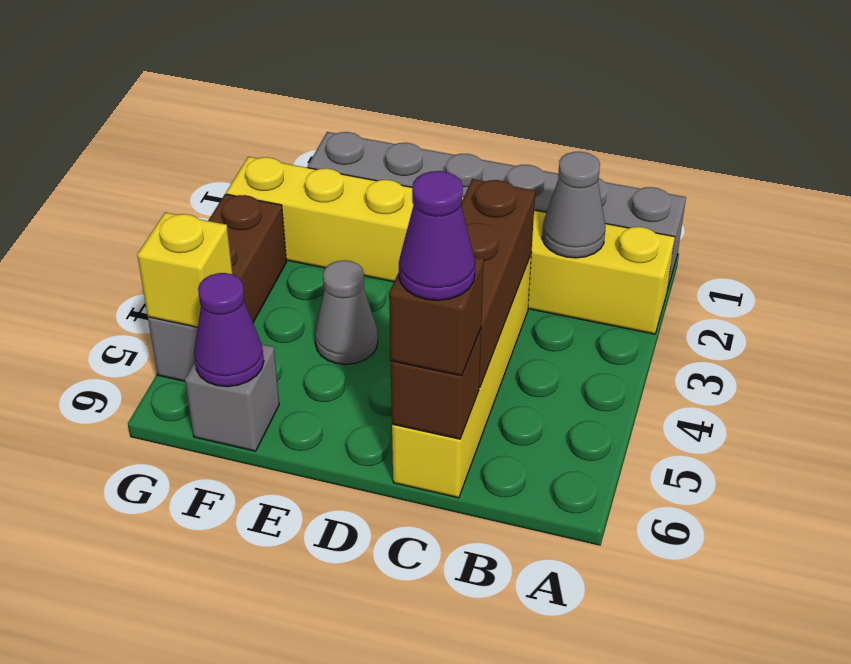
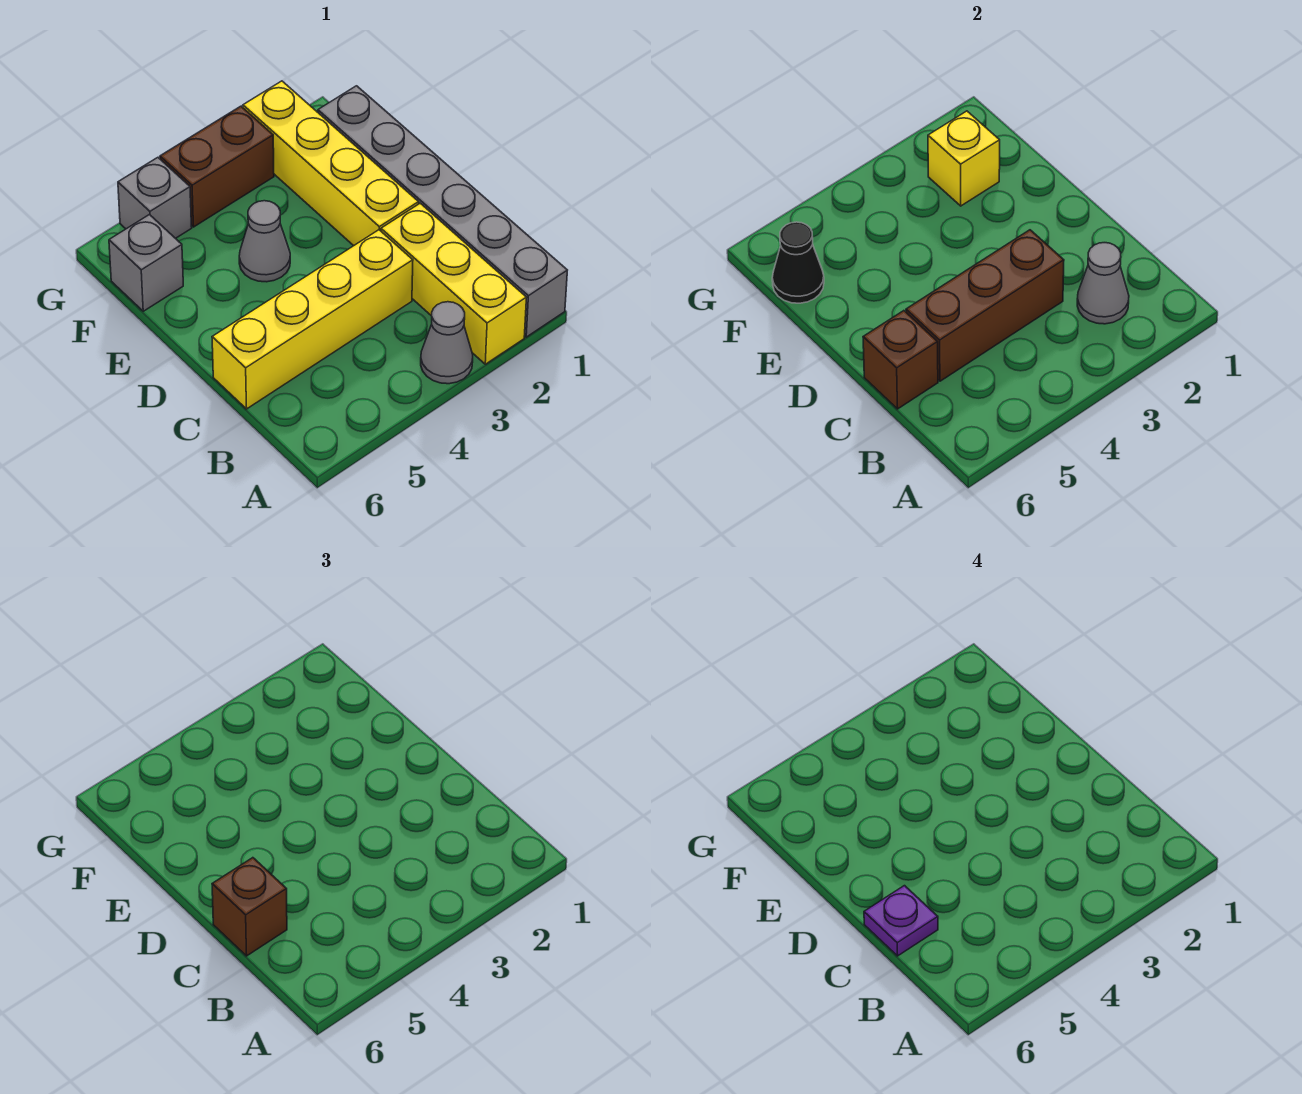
none -> grey cone A3 level 1
purple cone C6 level 4 -> purple plate C6 level 4
purple cone F6 level 2 -> black cone F6 level 2
yellow brick G5 level 2 -> yellow brick F2 level 2

